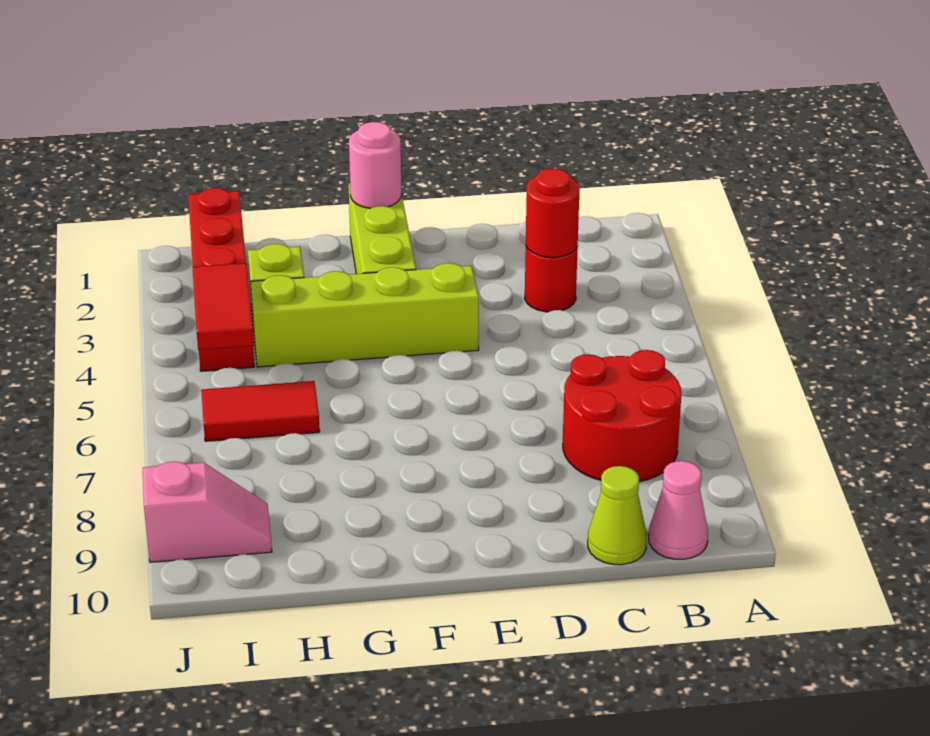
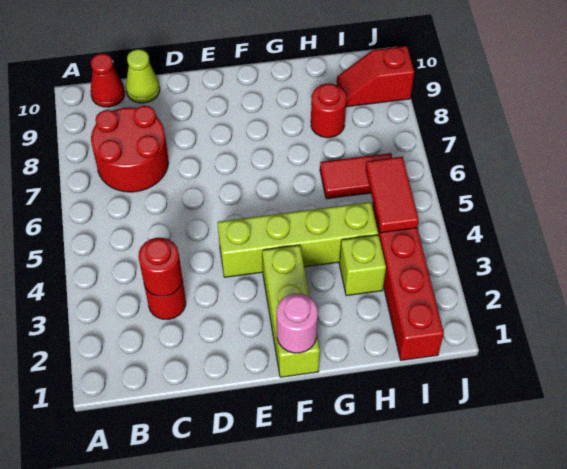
pink cone B10 level 1 -> red cone B10 level 1
none -> red round brick H8 level 1
pink slope I9:J9 level 1 top J -> red slope I9:J9 level 1 top J

